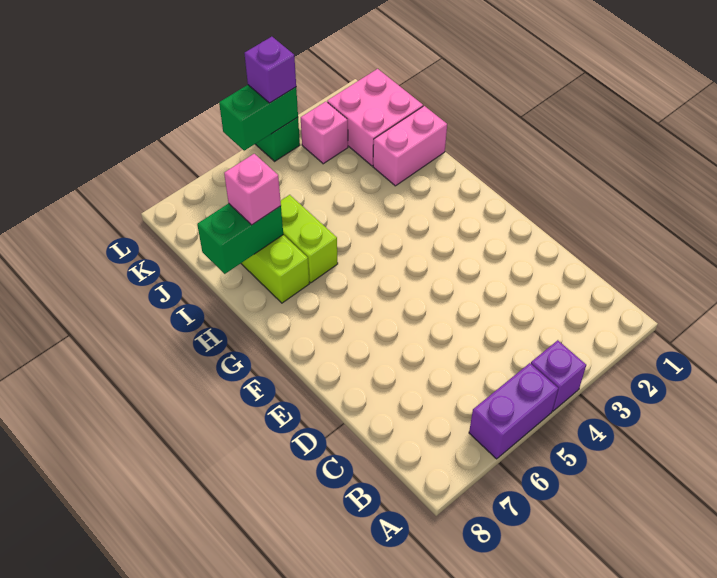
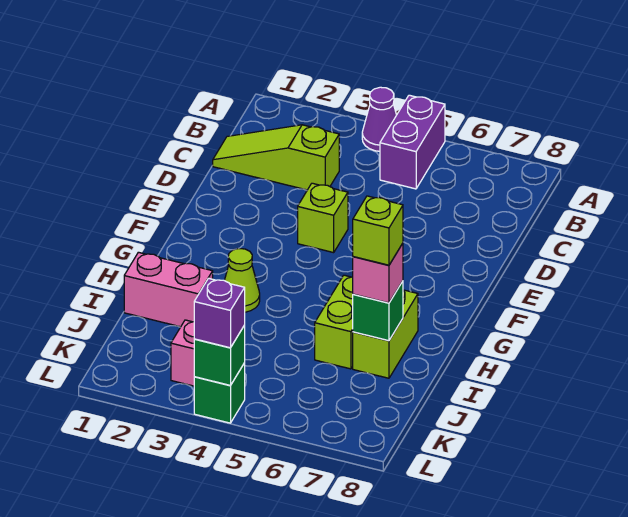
purple brick A4 level 1 -> purple cone A4 level 1
purple brick A5:A6 level 1 -> purple brick A5:B5 level 1
none -> lime slope C1:C3 level 1 top 3
none -> lime brick E4 level 1
none -> lime cone H3 level 1
green brick I7:I8 level 2 -> green brick I7 level 2
none -> lime brick I7 level 4
pink brick J1:K2 level 1 -> none
green brick L4:L5 level 2 -> green brick L4 level 2

